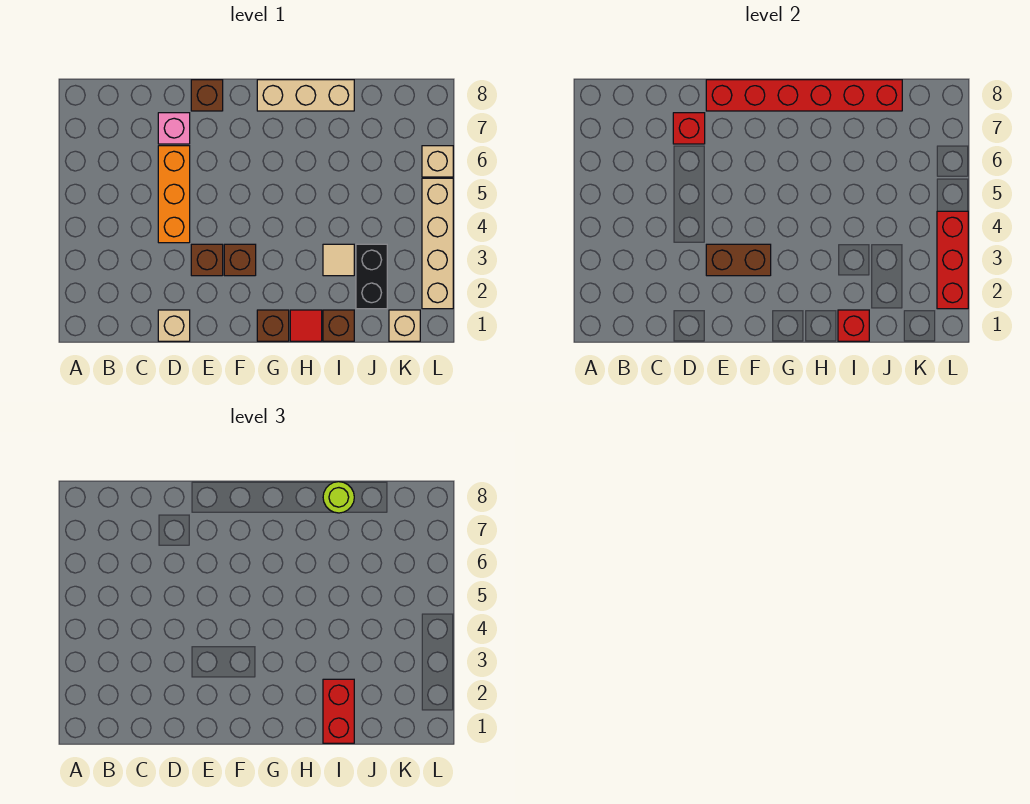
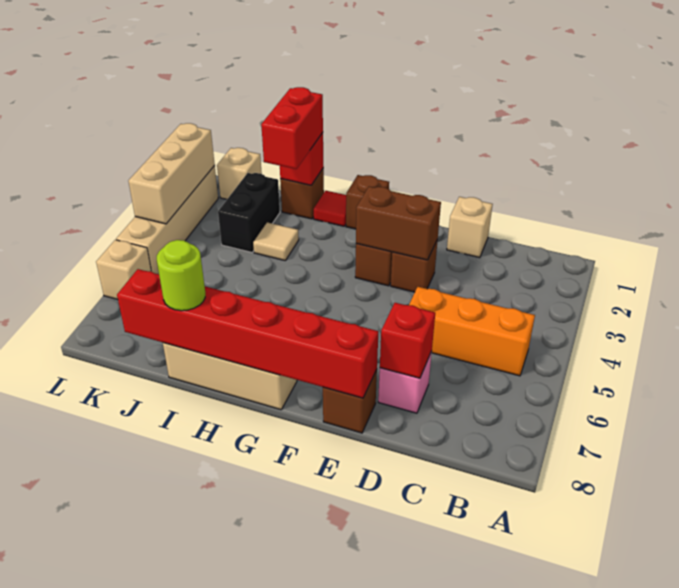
orange brick D4:D6 level 1 -> orange brick B5:D5 level 1
red brick L2:L4 level 2 -> tan brick L2:L4 level 2

